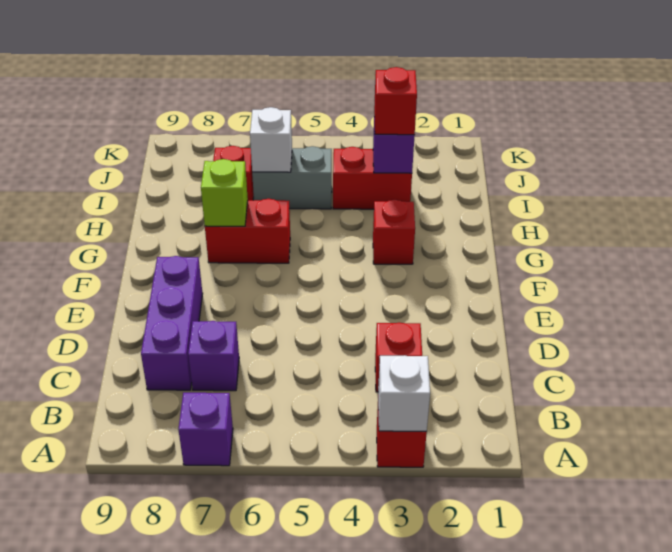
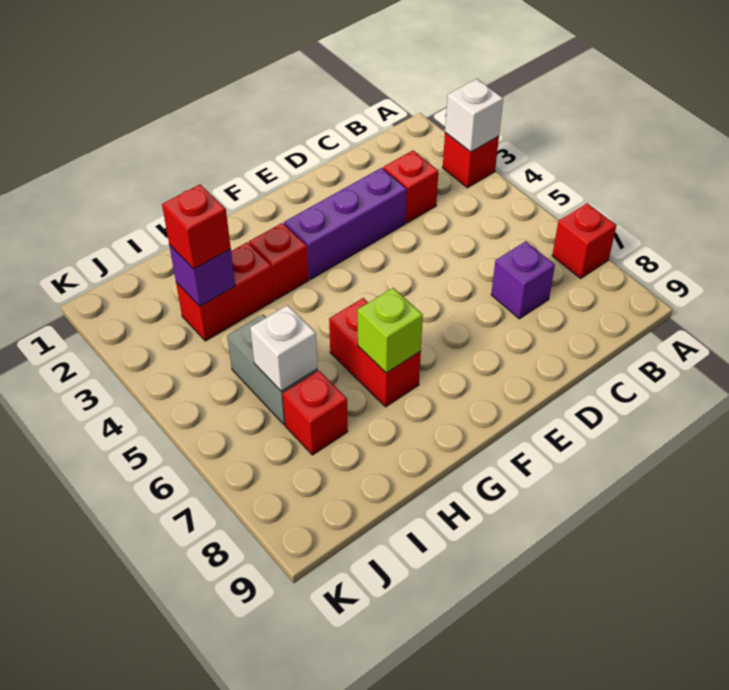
purple brick A7 level 1 -> red brick A7 level 1
purple brick C8:E8 level 1 -> purple brick D3:F3 level 1
red brick I3:I4 level 1 -> red brick H3:I3 level 1

